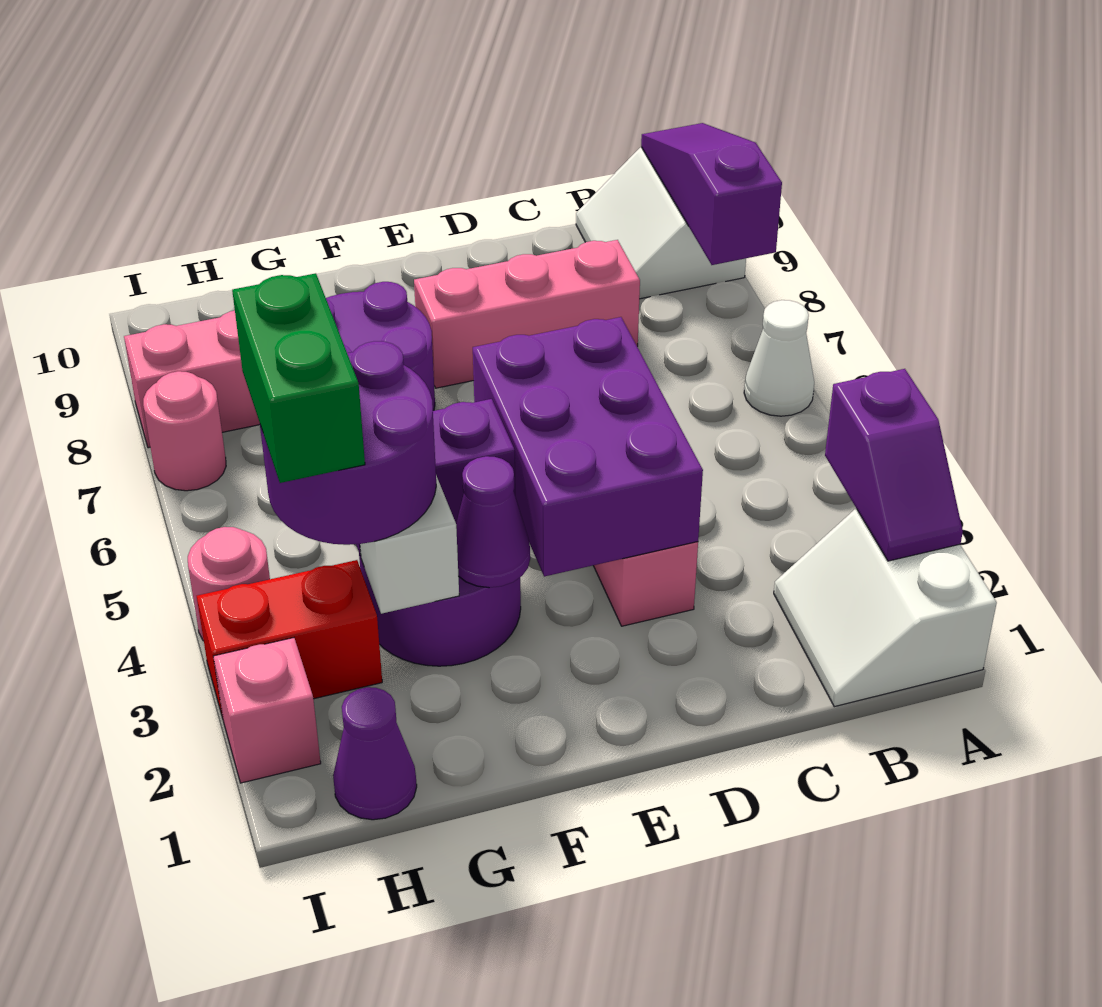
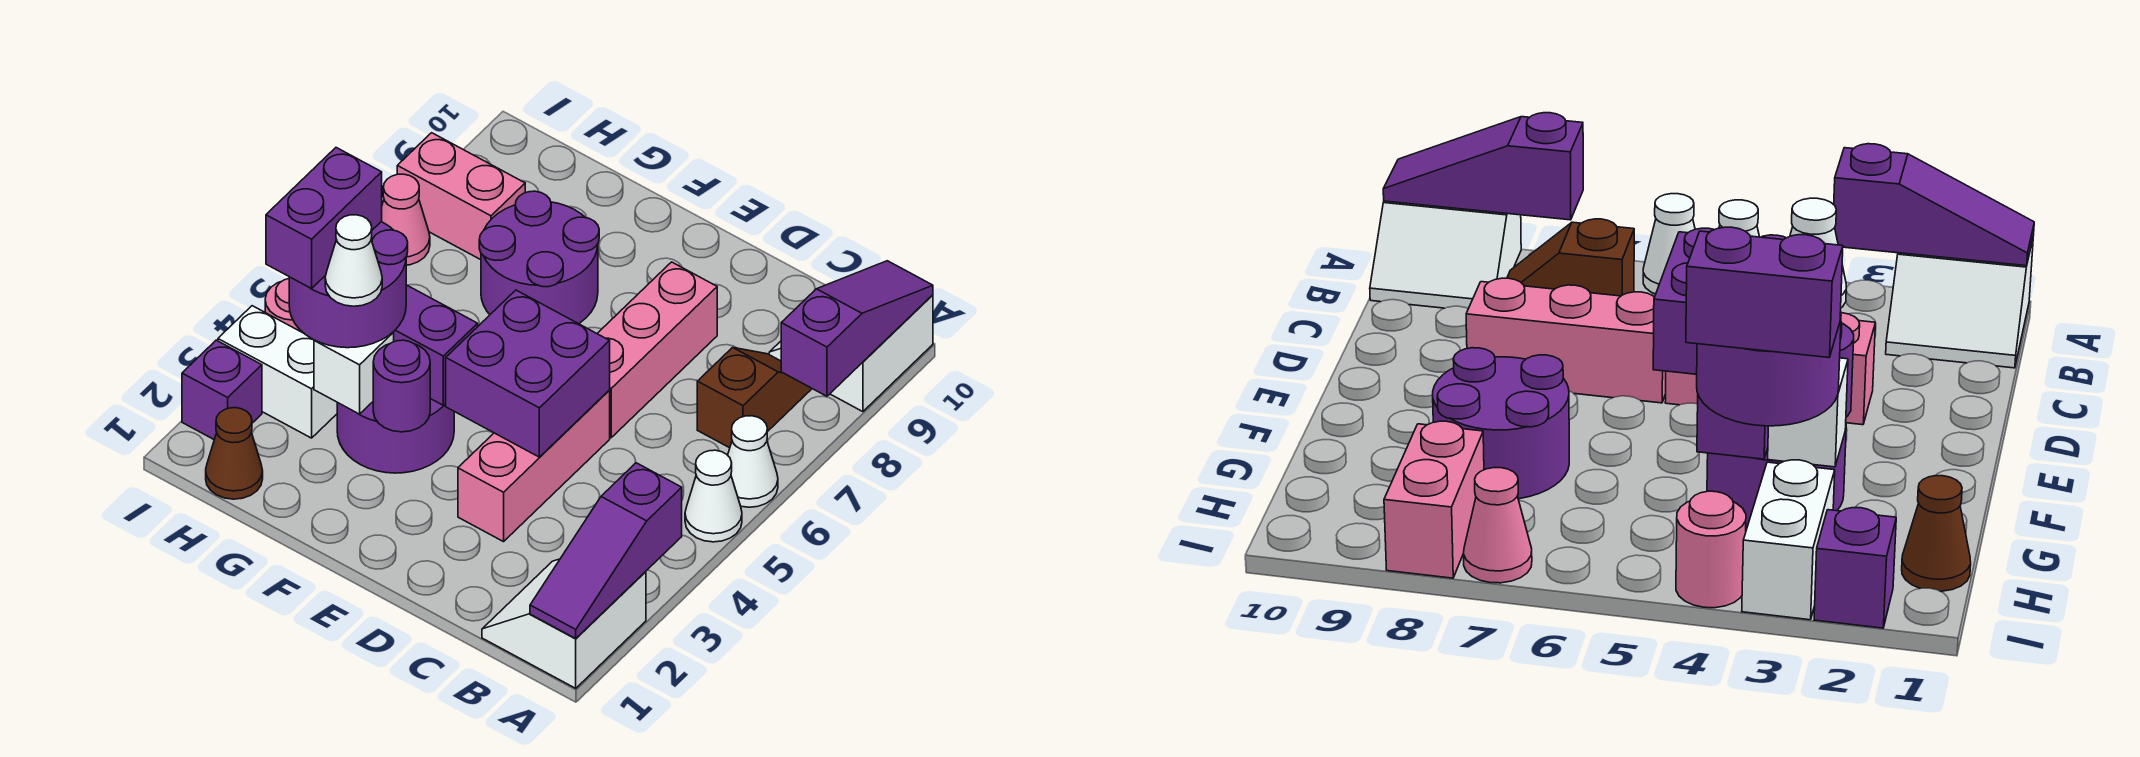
purple slope A2:A3 level 2 top 3 -> purple slope A1:A3 level 2 top 3
none -> white cone A5 level 1
none -> brown slope B7:B8 level 1 top 7
pink brick C8:E8 level 1 -> pink brick D6:D8 level 1
purple brick D3:E5 level 2 -> purple brick D4:E5 level 2
purple cone F3 level 2 -> purple round brick F3 level 2
none -> white cone G3 level 4
purple cone H1 level 1 -> brown cone H1 level 1
red brick H3:I3 level 1 -> white brick H3:I3 level 1
green brick H3:H4 level 4 -> purple brick H3:H4 level 4
pink brick I2 level 1 -> purple brick I2 level 1
pink round brick I7 level 1 -> pink cone I7 level 1

